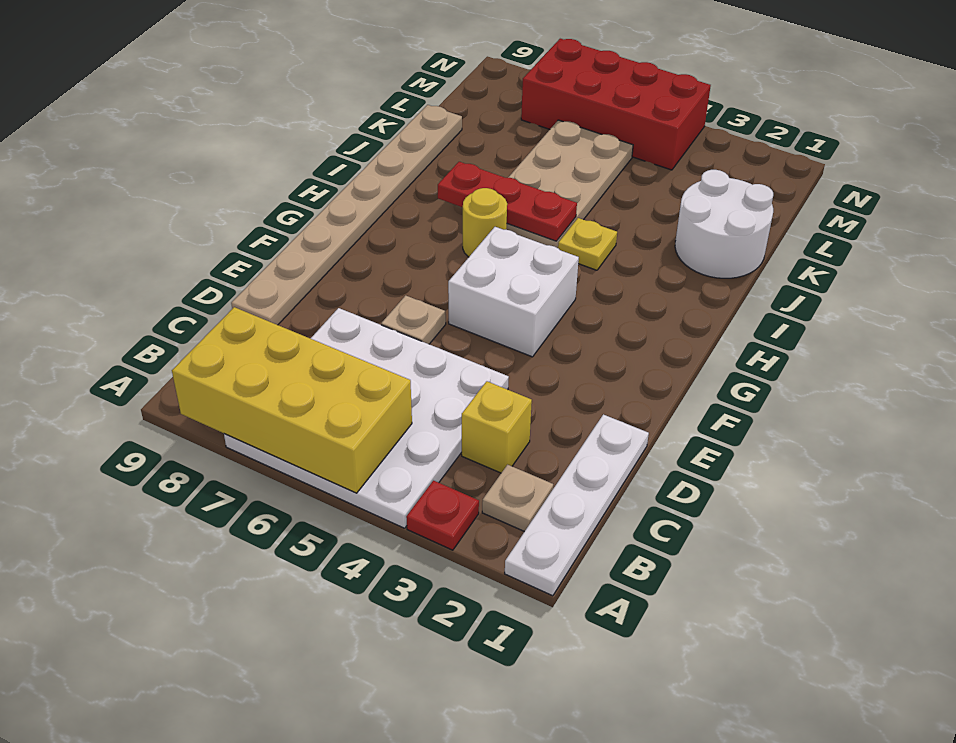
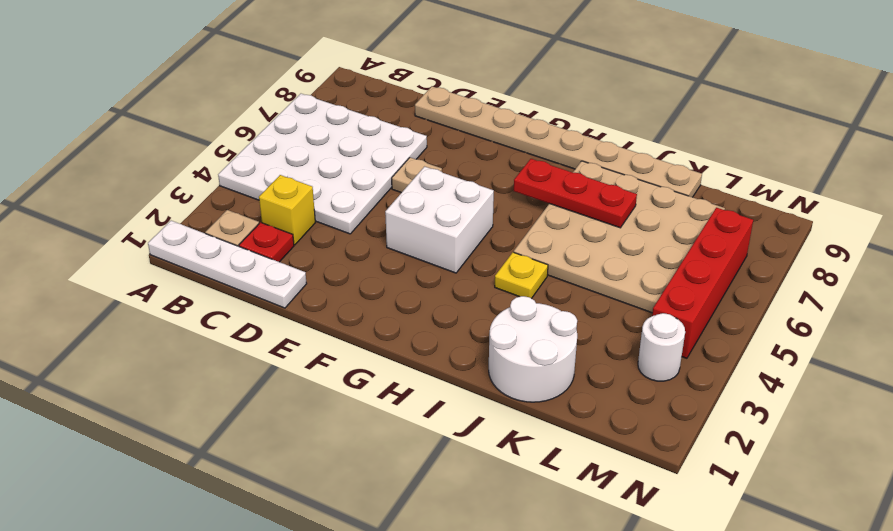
red plate A3 level 1 -> red plate C2 level 1
yellow brick A5:B8 level 2 -> none
yellow round brick H6 level 1 -> none
tan plate I5:L6 level 1 -> tan plate I5:L8 level 1
red plate I5:I7 level 2 -> red plate H7:J7 level 2
none -> white round brick M3 level 1
red brick M4:N7 level 1 -> red brick M4:M7 level 1

